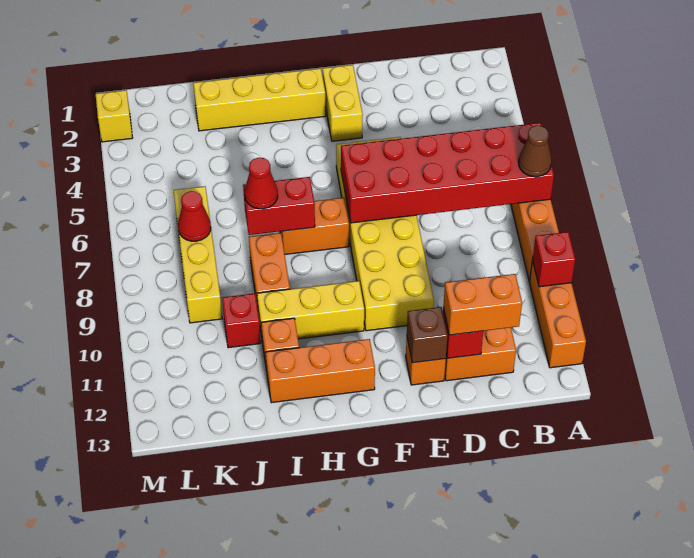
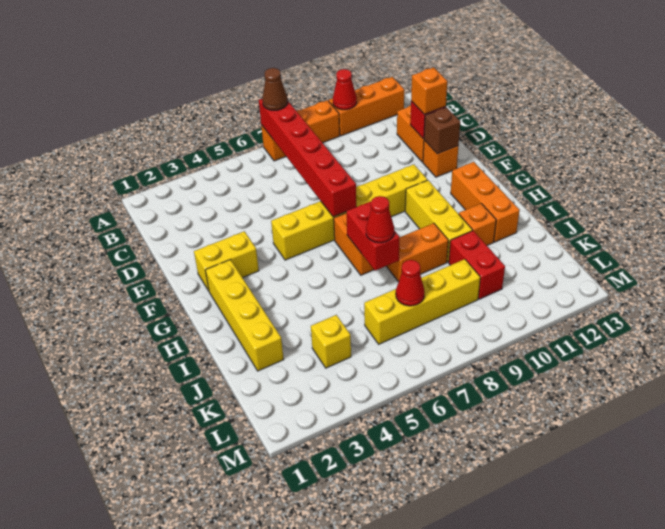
red brick A6:F7 level 2 -> red brick A7:F7 level 2
red brick A10 level 2 -> red cone A10 level 2
orange brick C12:D12 level 3 -> orange brick D12 level 3
yellow brick E5:F10 level 1 -> yellow brick F5:F10 level 1
red brick J10 level 1 -> red brick J10:K10 level 1
yellow brick M2 level 1 -> yellow brick K4 level 1

